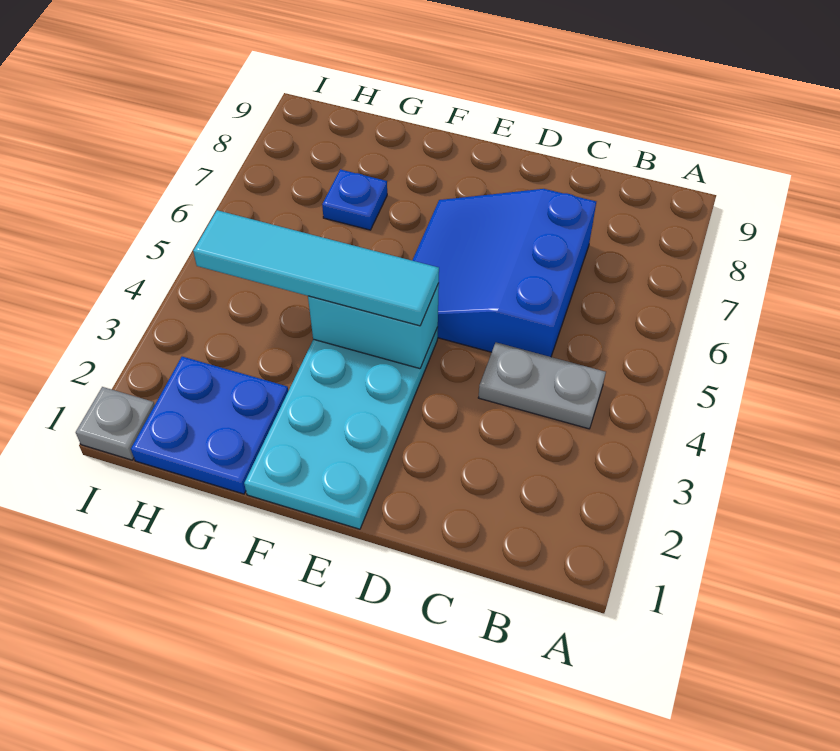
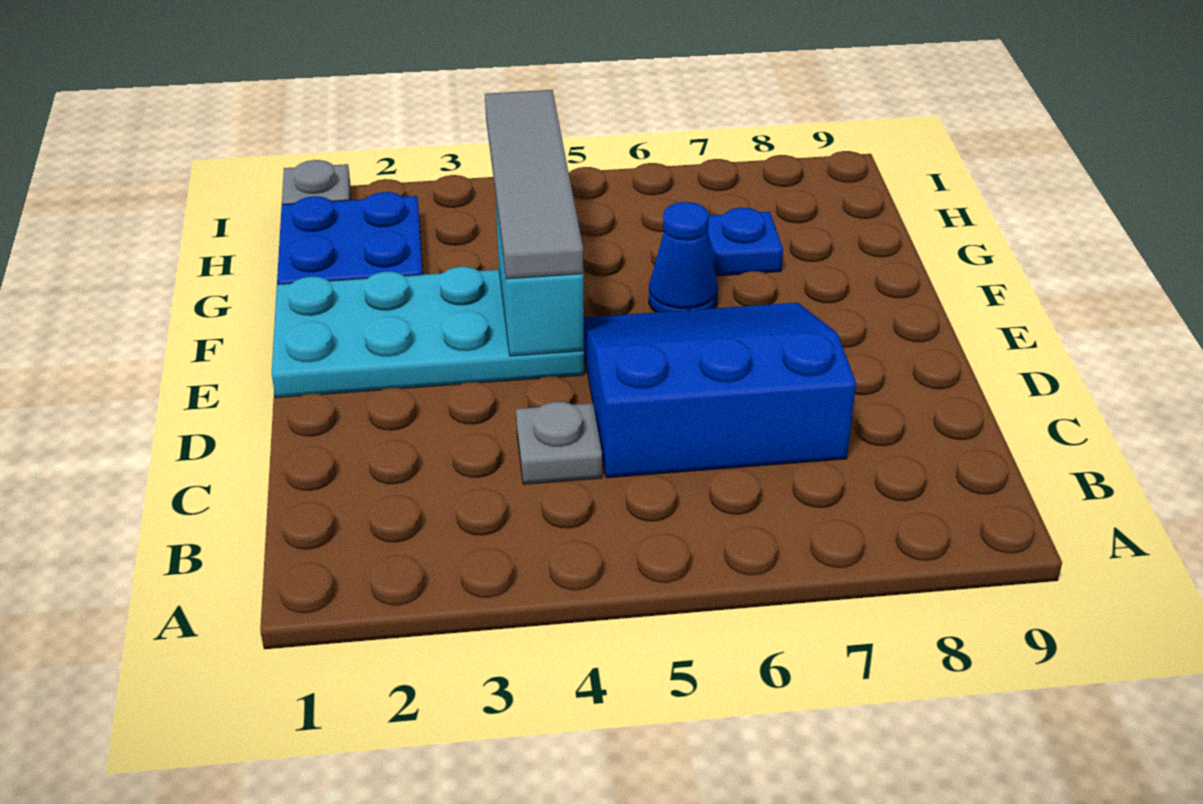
grey plate B4:C4 level 1 -> grey plate C4 level 1
cyan tile E4:H4 level 3 -> grey tile E4:H4 level 3
none -> blue cone F6 level 1

